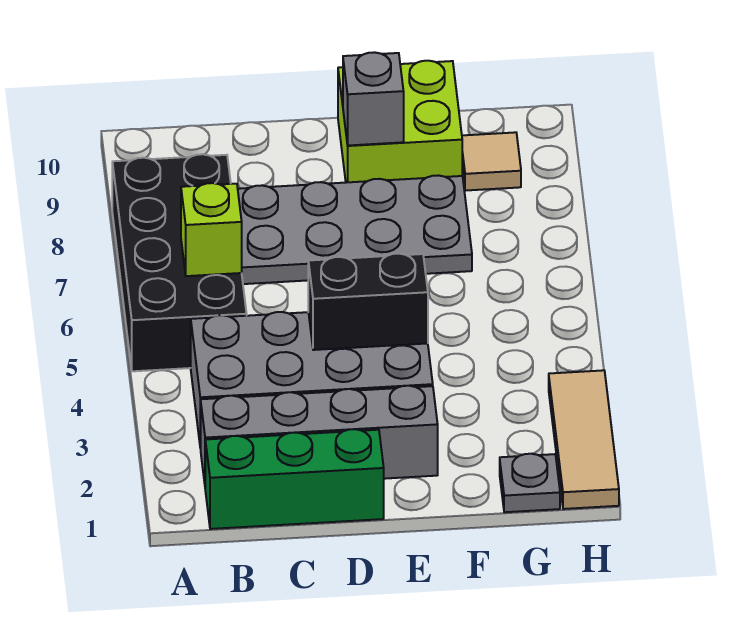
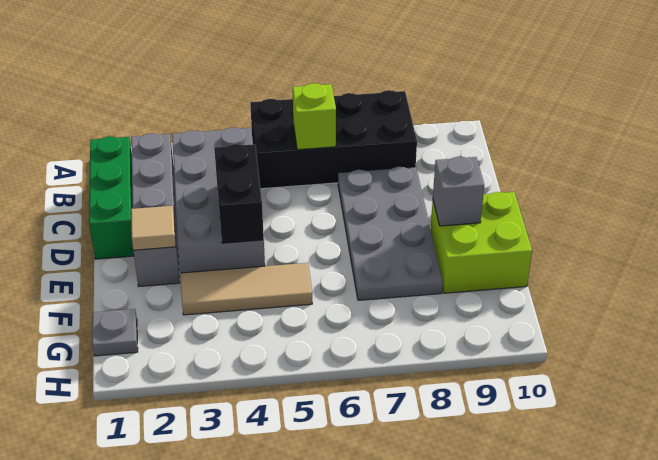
tan tile G9 level 1 -> tan tile E2 level 2
tan tile H1:H3 level 1 -> tan tile F3:F5 level 1

